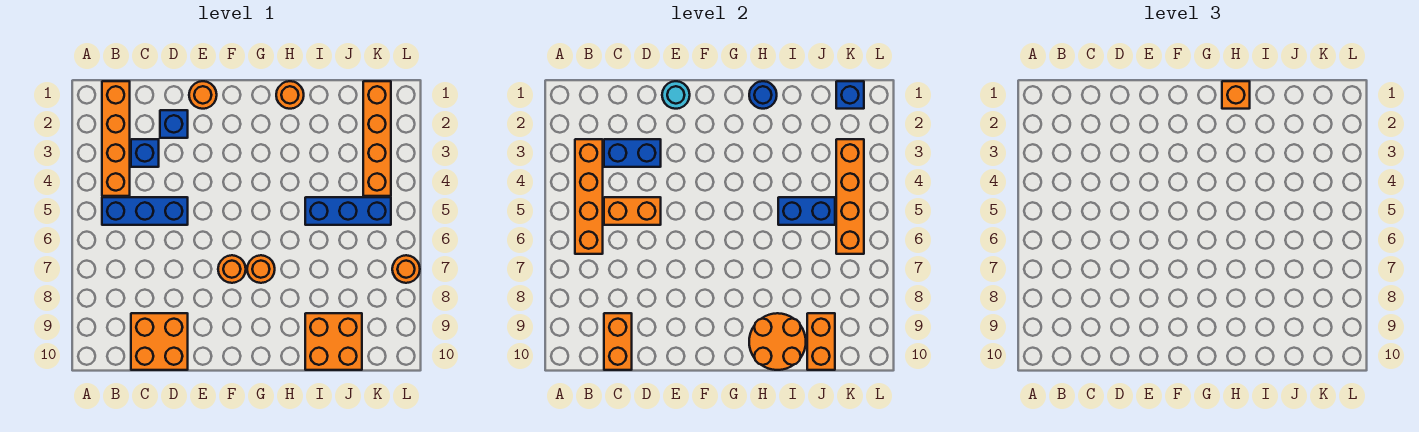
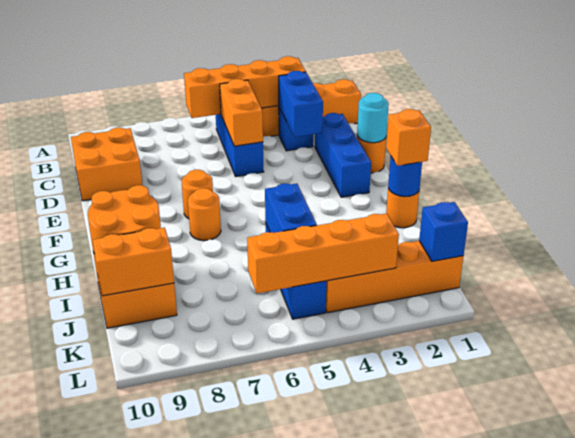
orange brick C9:C10 level 2 -> none
blue brick D2 level 1 -> blue brick D2:F2 level 1
orange round brick L7 level 1 -> none

